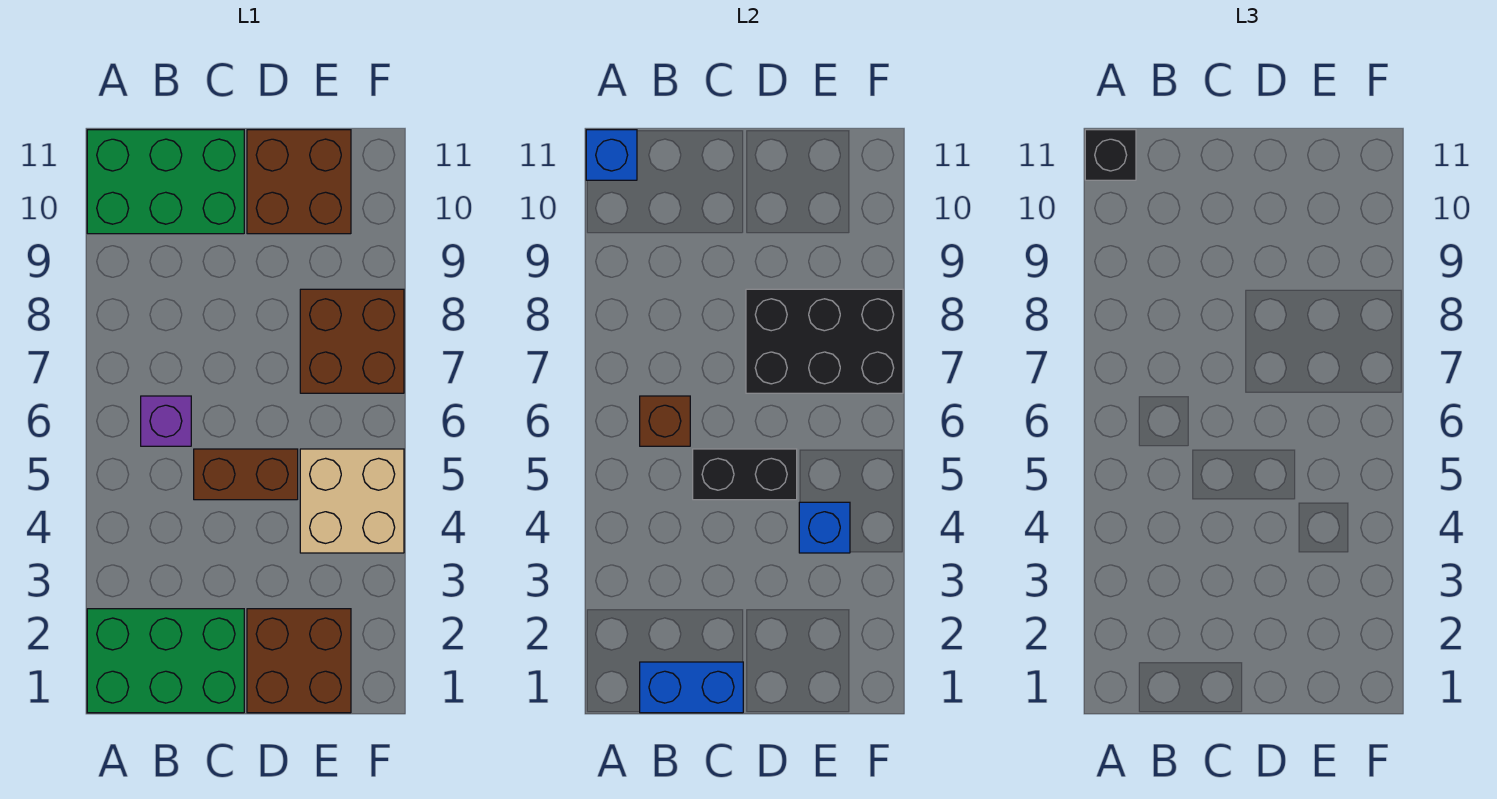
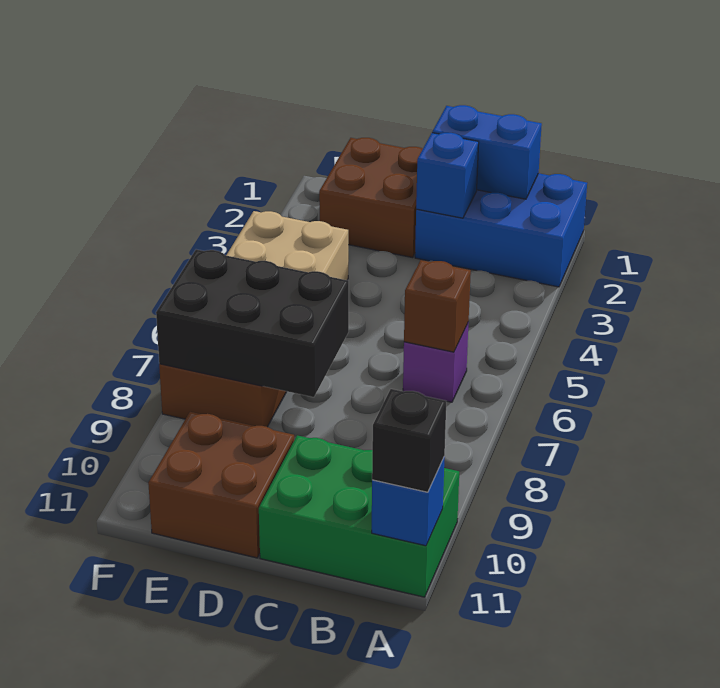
green brick A1:C2 level 1 -> blue brick A1:C2 level 1
brown brick C5:D5 level 1 -> none
black brick C5:D5 level 2 -> none
blue brick E4 level 2 -> blue brick C2 level 2

